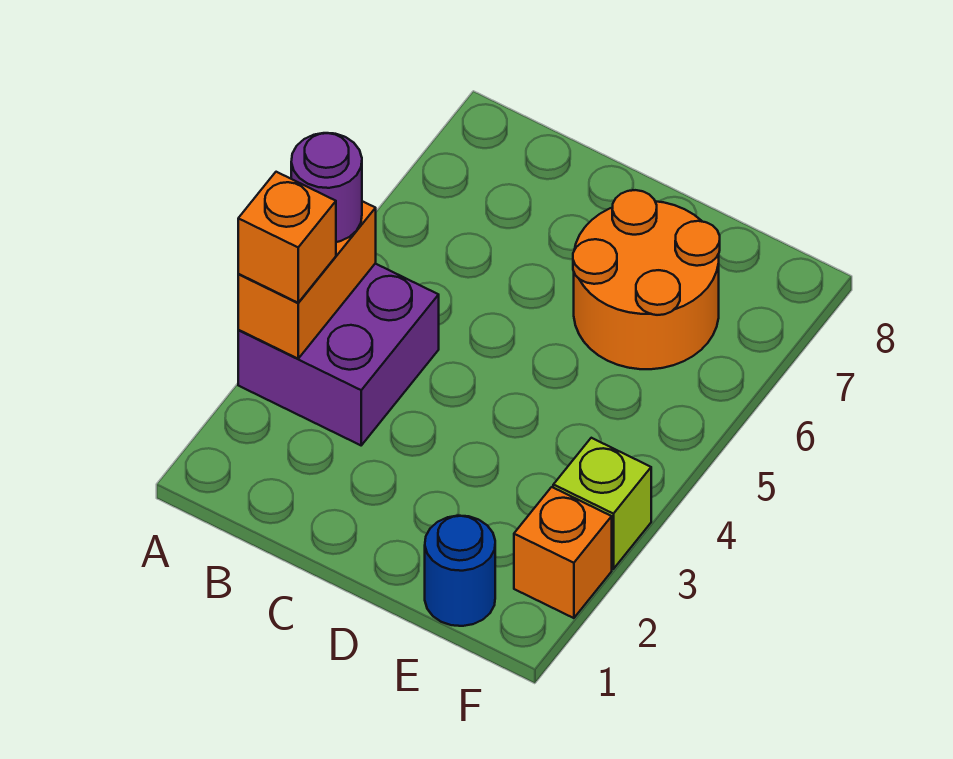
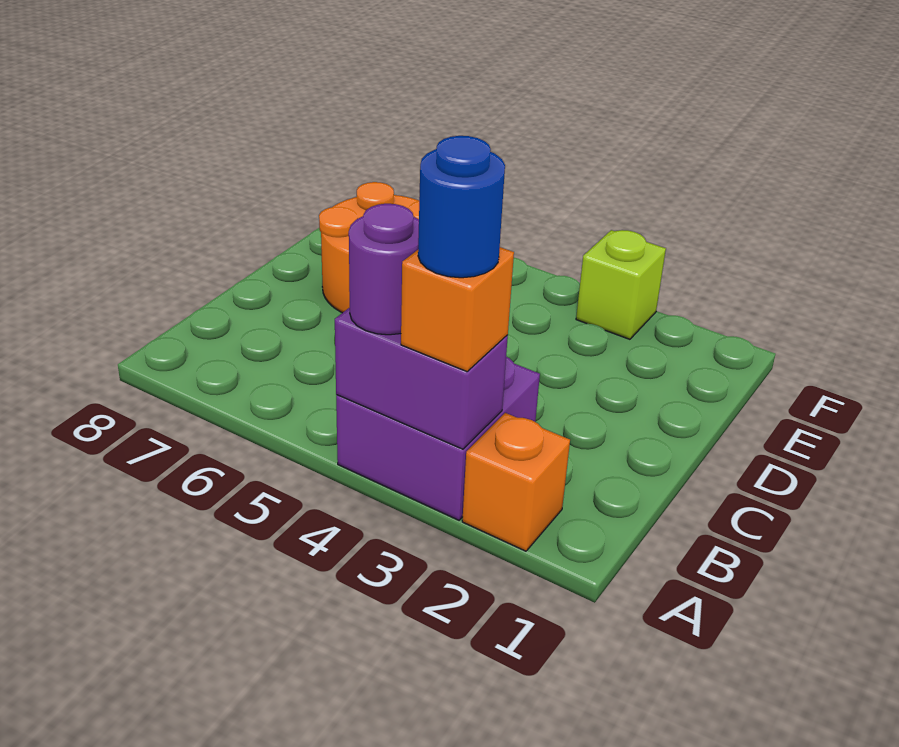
orange brick A3:A4 level 2 -> purple brick A3:A4 level 2
blue round brick E1 level 1 -> blue round brick A3 level 4
orange brick F2 level 1 -> orange brick A2 level 1

